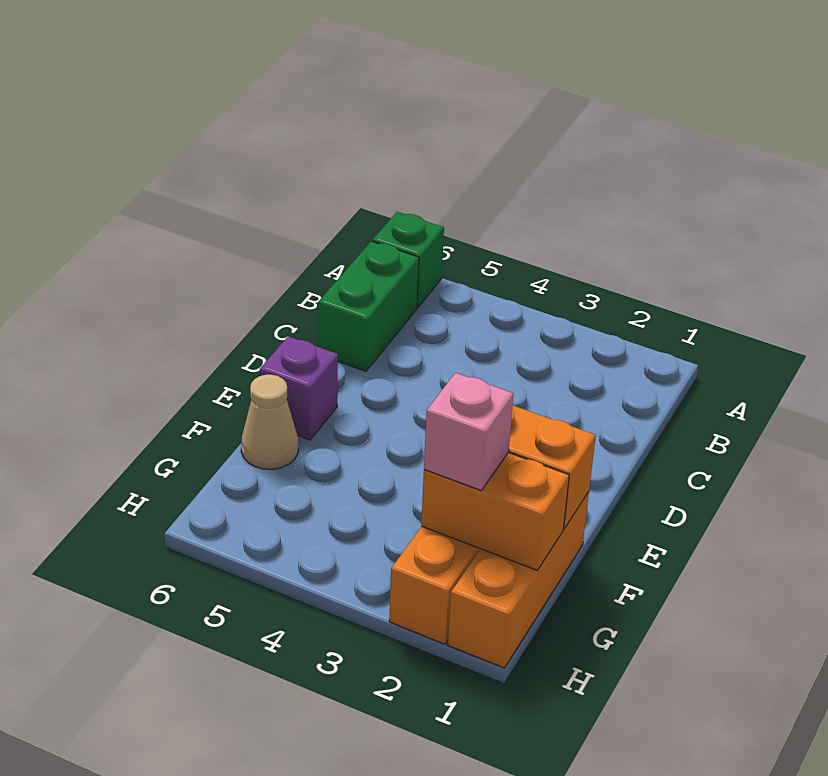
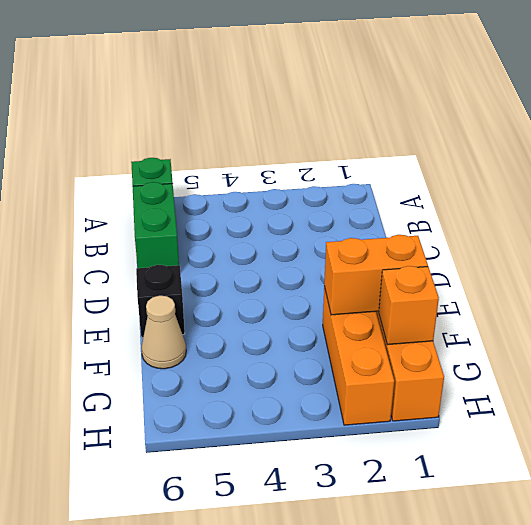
purple brick E6 level 1 -> black brick E6 level 1
orange brick G1:G2 level 2 -> orange brick G1 level 2
pink brick G2 level 3 -> none

